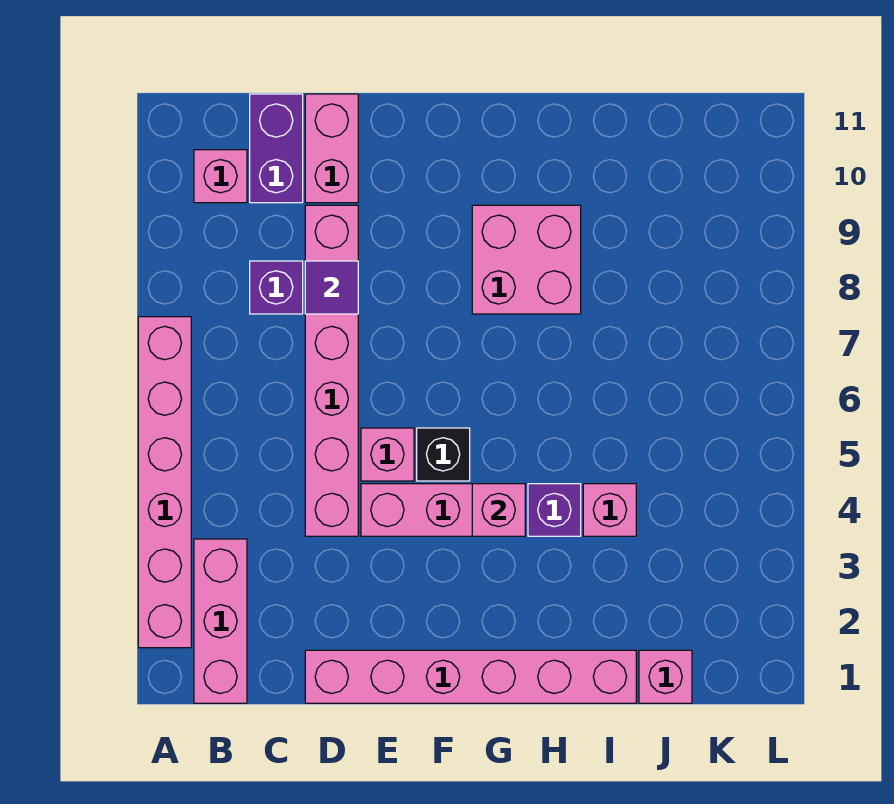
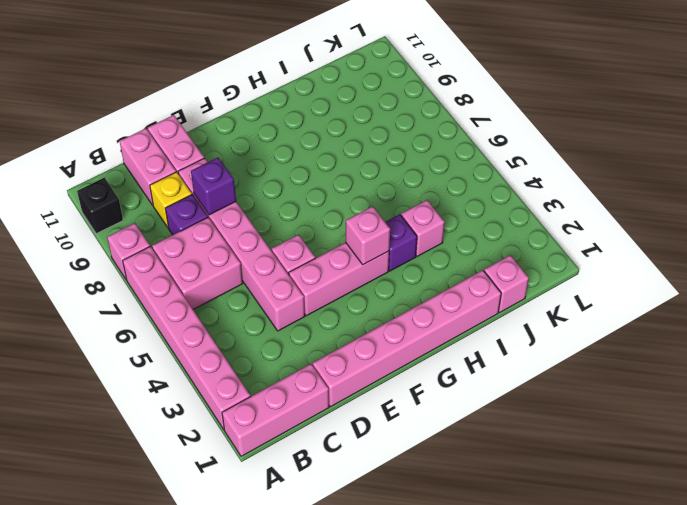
pink brick B1:B3 level 1 -> pink brick A1:C1 level 1
pink brick B10 level 1 -> pink brick A8 level 1
none -> yellow brick C9 level 1
purple brick C10:C11 level 1 -> pink brick C10:C11 level 1
purple tile D8 level 2 -> purple brick D8 level 2
black brick F5 level 1 -> black brick A10 level 1
pink brick G8:H9 level 1 -> pink brick B6:C7 level 1

